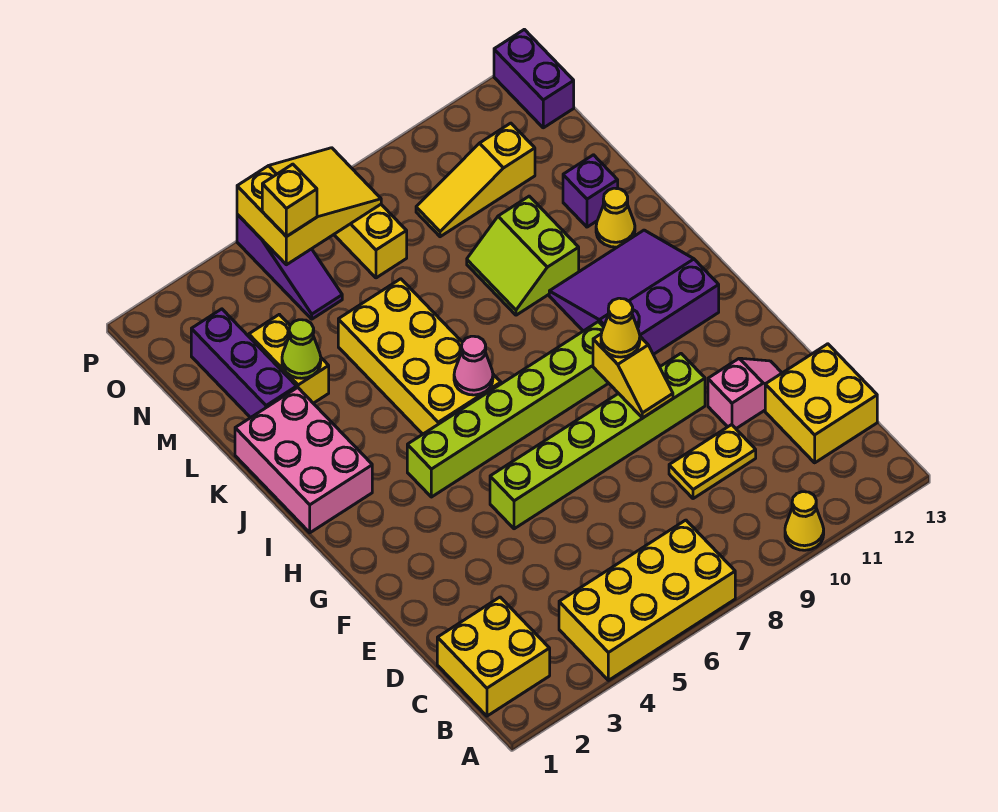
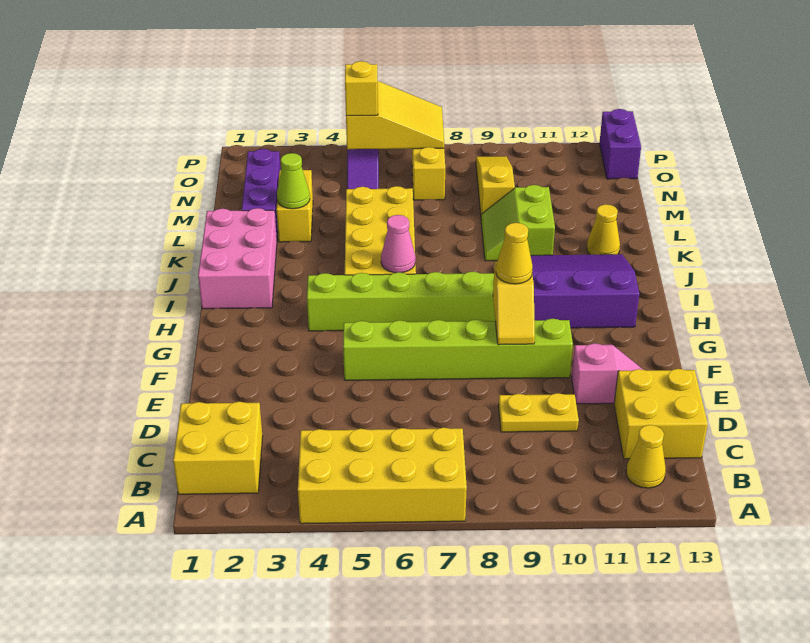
yellow cone A10 level 1 -> yellow cone B12 level 1
purple brick L12 level 1 -> none
yellow slope N9:N11 level 1 top 11 -> yellow slope M9:O9 level 1 top M

